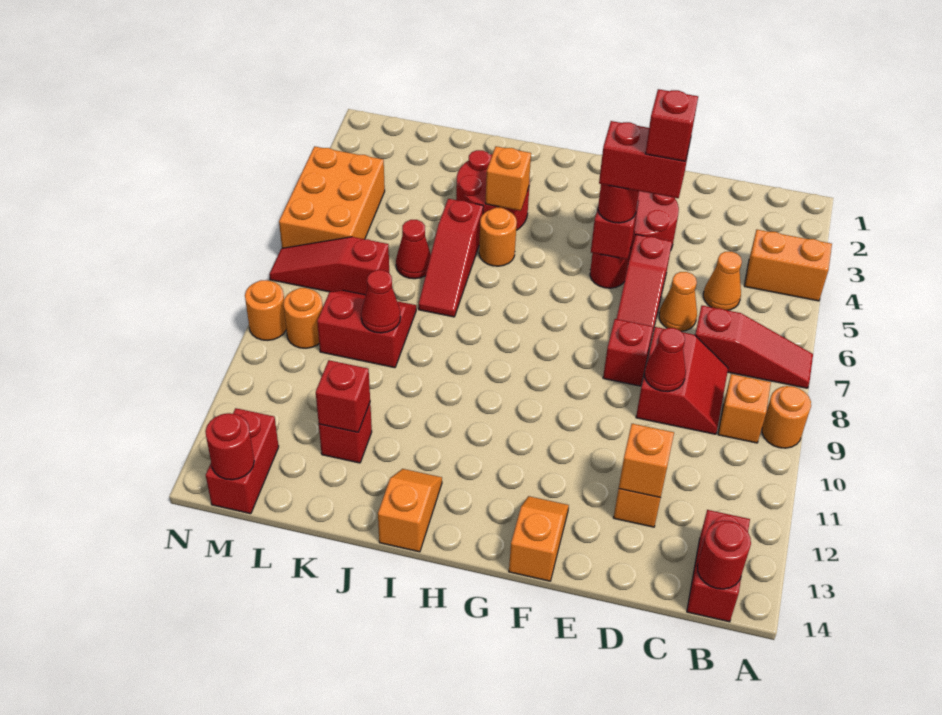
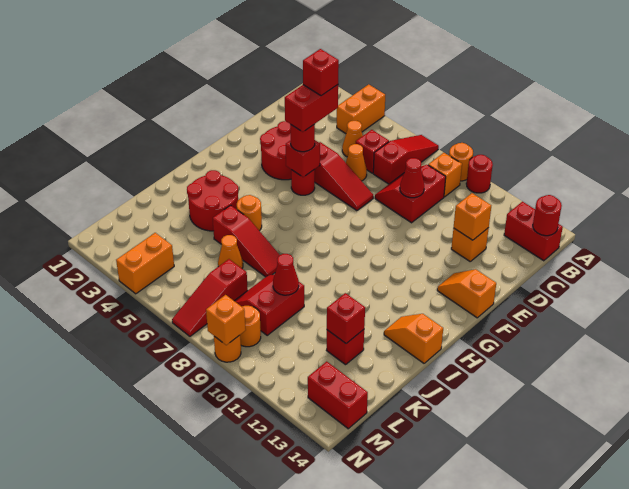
red slope C8:D9 level 1 top D -> red slope C8:D9 level 1 top 9
red brick E8 level 1 -> red brick C6 level 1
orange brick I4 level 2 -> orange brick N9 level 2
red cone K6 level 1 -> orange cone K6 level 1
orange brick M4:N6 level 1 -> orange brick M4:N4 level 1
red round brick M14 level 2 -> red round brick A10 level 1

